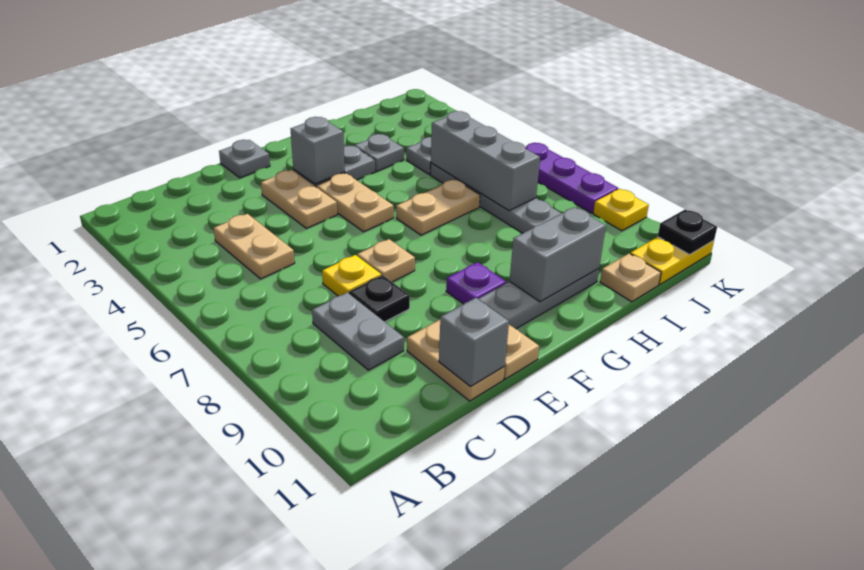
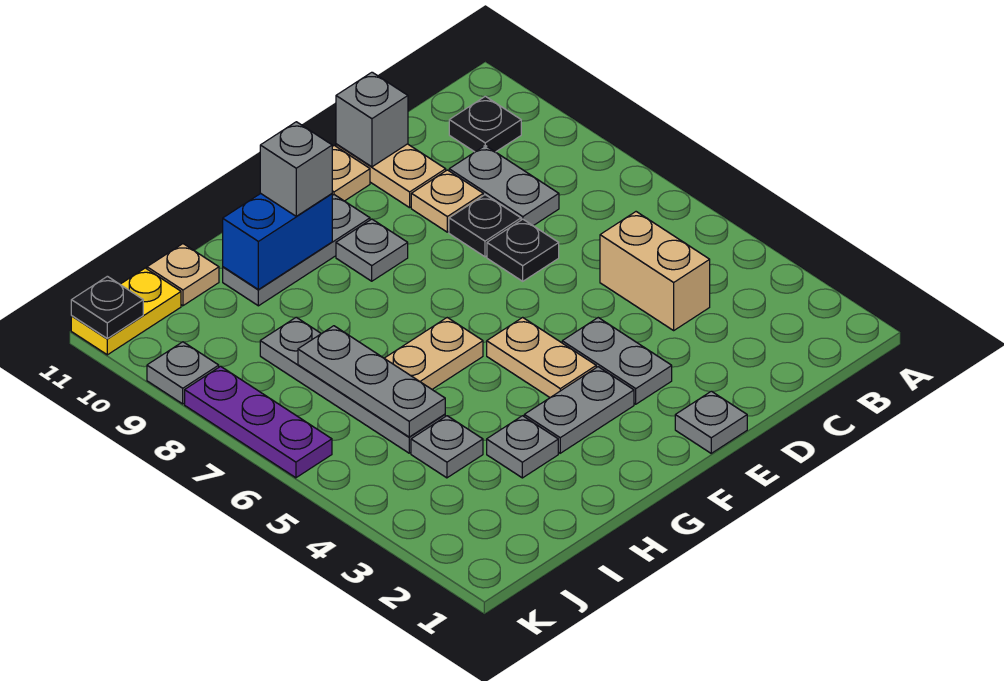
none -> black plate B10 level 1
tan plate C4:C5 level 1 -> tan brick C4:C5 level 1
yellow plate D7 level 1 -> black plate D7 level 1
tan plate E3:E4 level 1 -> grey plate E3:E4 level 1
tan plate E7 level 1 -> tan plate D9 level 1
grey brick F3 level 2 -> grey brick G10 level 3
purple plate F9 level 1 -> grey plate F9 level 1
grey brick G10:H10 level 2 -> blue brick G10:H10 level 2
grey brick I5:I7 level 2 -> grey plate I5:I7 level 2
yellow plate K9 level 1 -> grey plate K9 level 1

